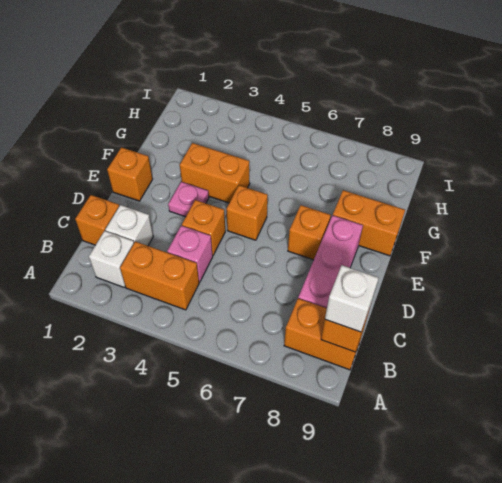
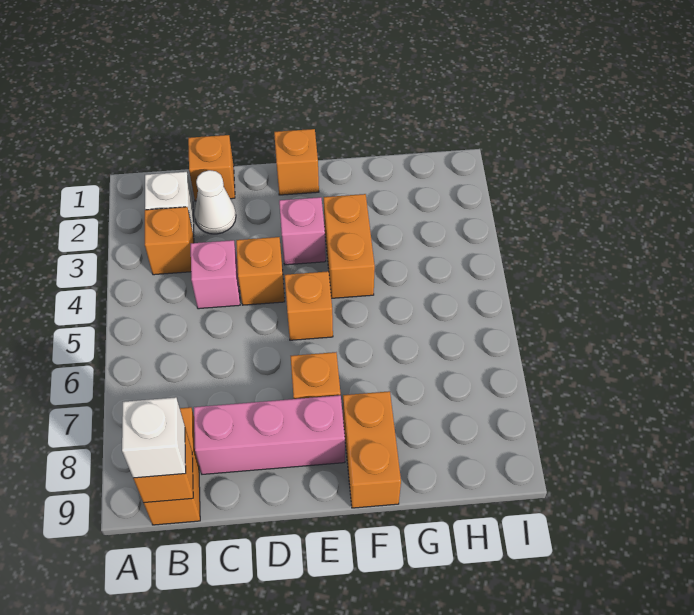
orange brick B3:B4 level 1 -> orange brick B3 level 1
white brick C2 level 1 -> white cone C2 level 1
pink plate E3 level 1 -> pink brick E3 level 1

